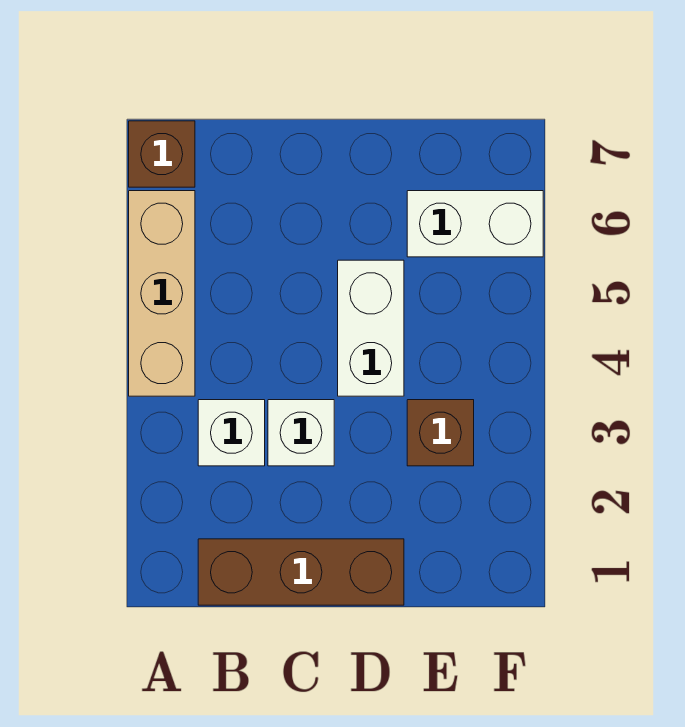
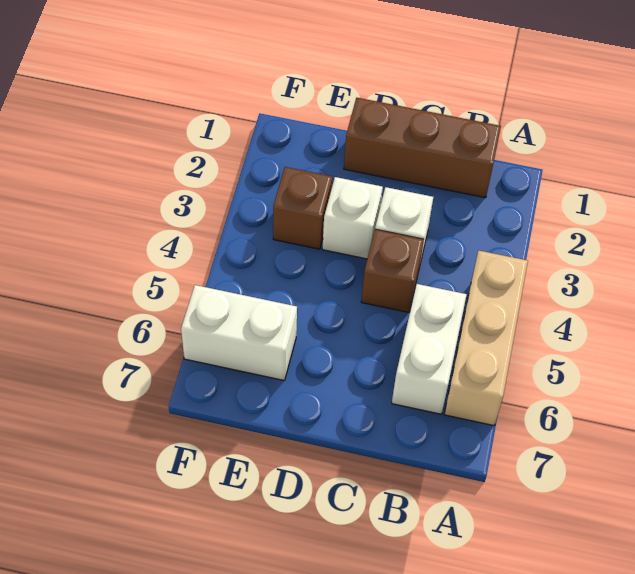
brown brick A7 level 1 -> brown brick C4 level 1
white brick B3 level 1 -> white brick D3 level 1
white brick D4:D5 level 1 -> white brick B5:B6 level 1

